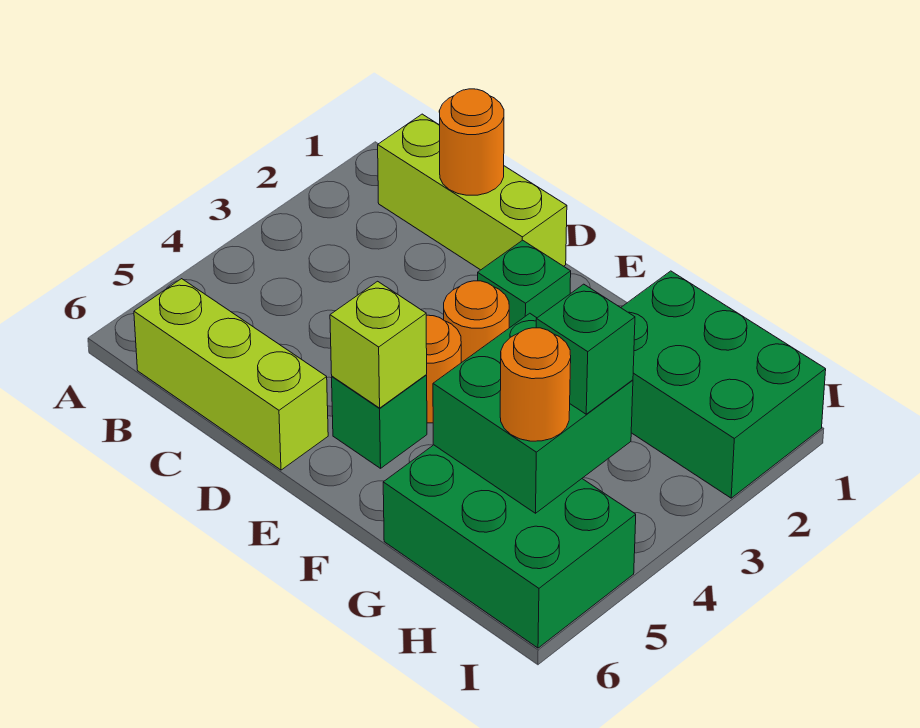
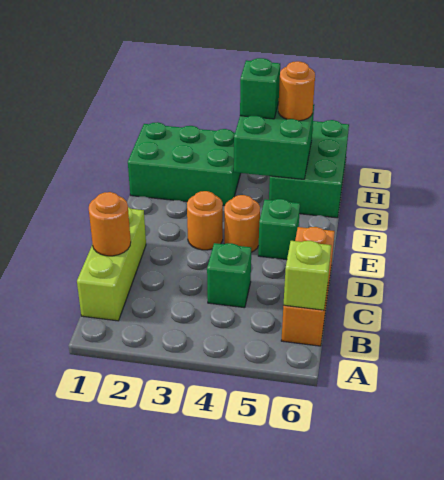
lime brick B6:D6 level 1 -> orange brick B6:D6 level 1
green brick E2 level 1 -> green brick C4 level 1
lime brick E5 level 2 -> lime brick B6 level 2
green brick G1:I2 level 1 -> green brick G1:H3 level 1

